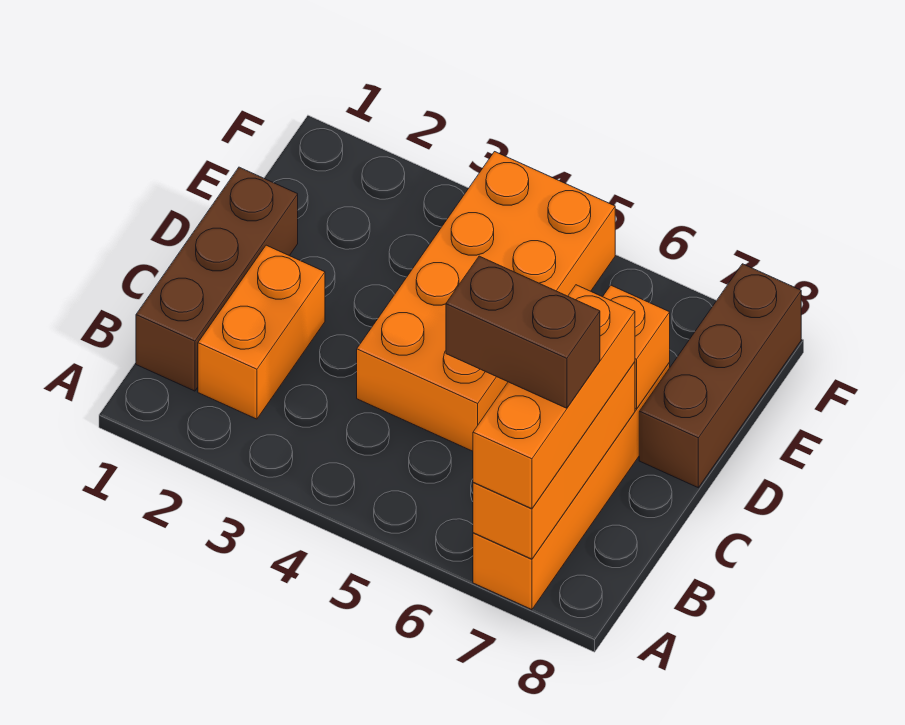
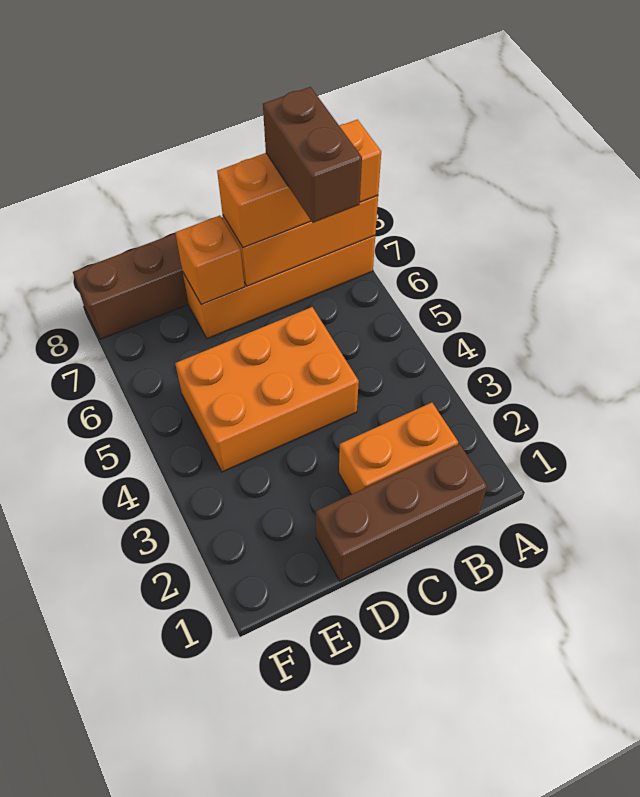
orange brick C4:F5 level 1 -> orange brick C4:E5 level 1

